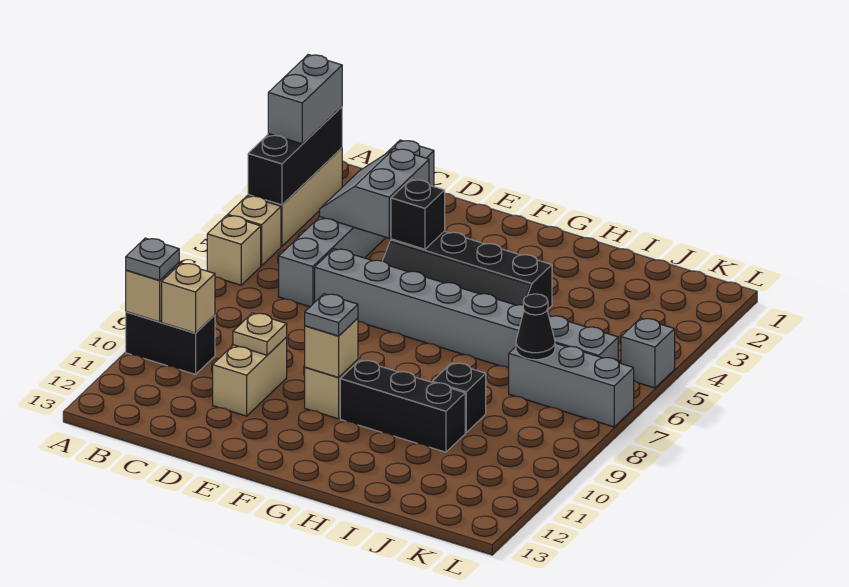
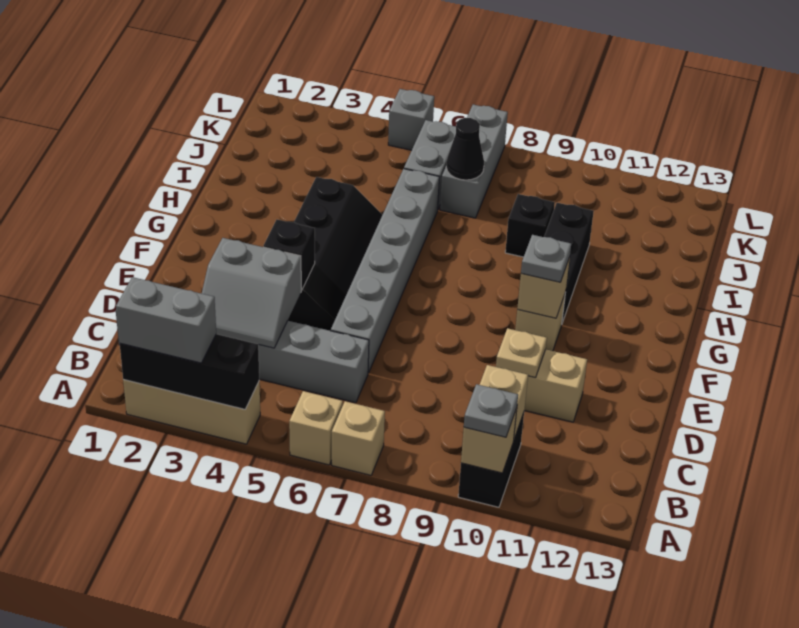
tan brick A5 level 1 -> tan brick A7 level 1

